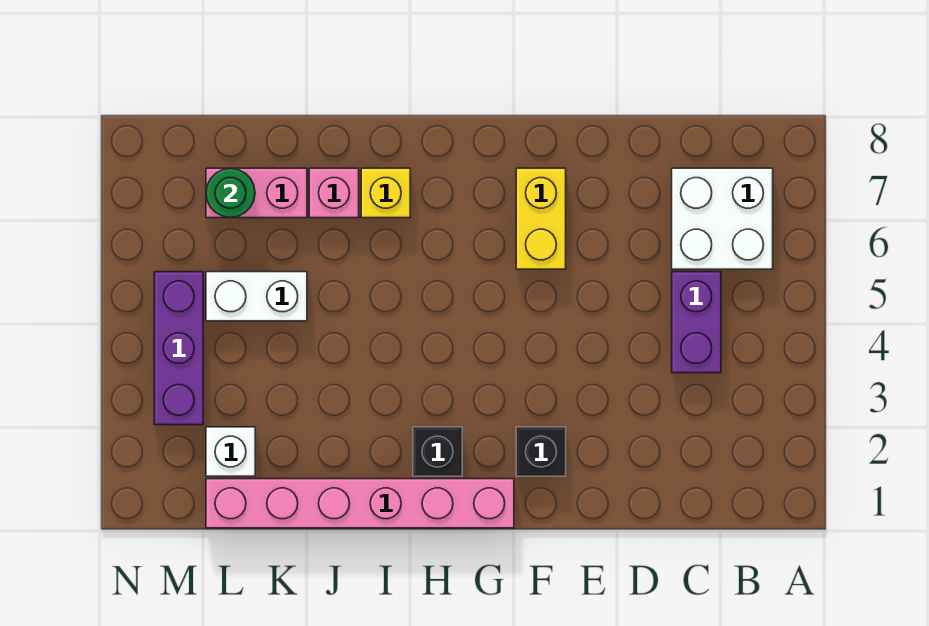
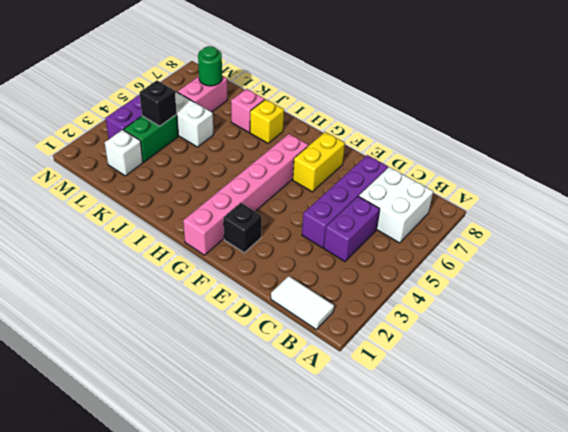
none -> white tile B1:C1 level 1
none -> purple brick D4:D7 level 1
pink brick G1:L1 level 1 -> pink brick G1:G6 level 1
black brick H2 level 1 -> black brick L4 level 2
pink brick K7:L7 level 1 -> pink brick L6:L7 level 1
none -> green brick L3:L4 level 1

